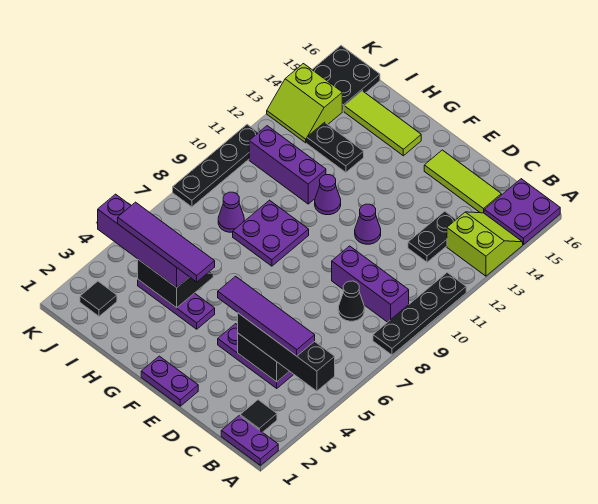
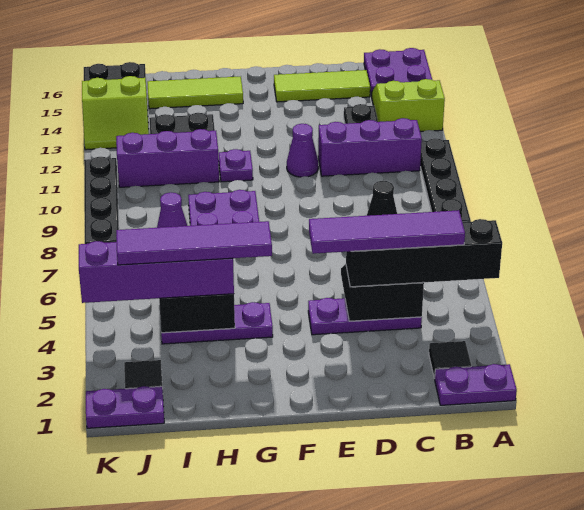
purple brick B9:D9 level 1 -> purple brick B11:D11 level 1
purple plate E1:F1 level 1 -> purple plate J1:K1 level 1
purple cone G11 level 1 -> purple plate G11 level 1

